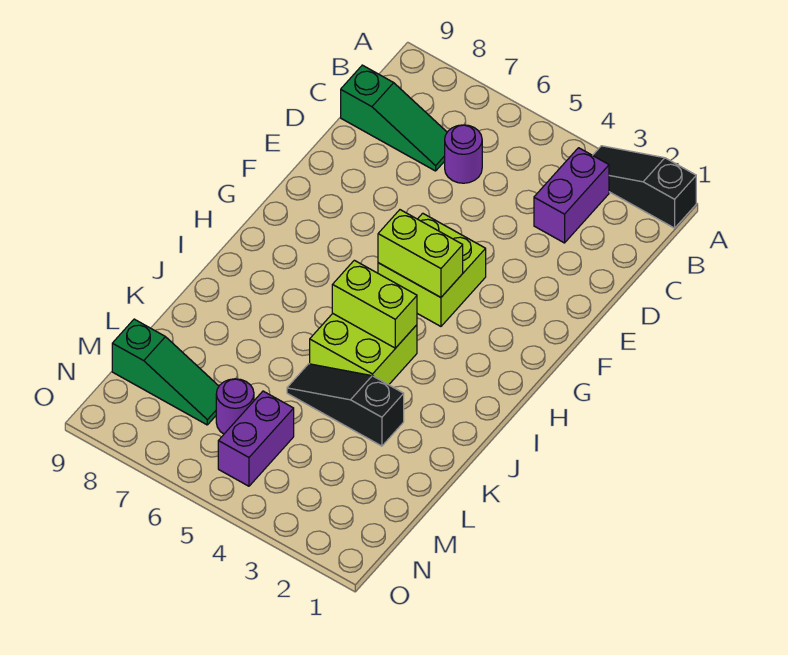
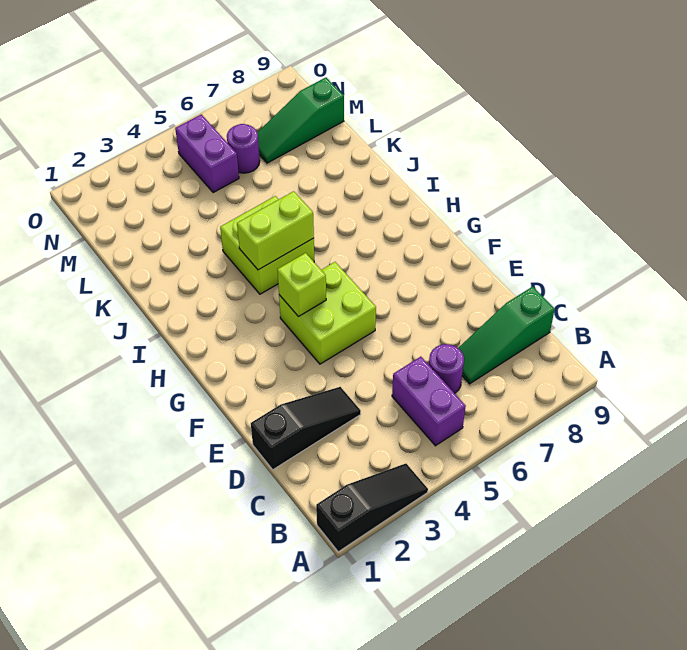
purple brick B3:C3 level 1 -> purple brick B5:C5 level 1
lime brick G4:G5 level 2 -> lime brick G4 level 2
black slope K3:K5 level 1 top 3 -> black slope D1:D3 level 1 top 1

